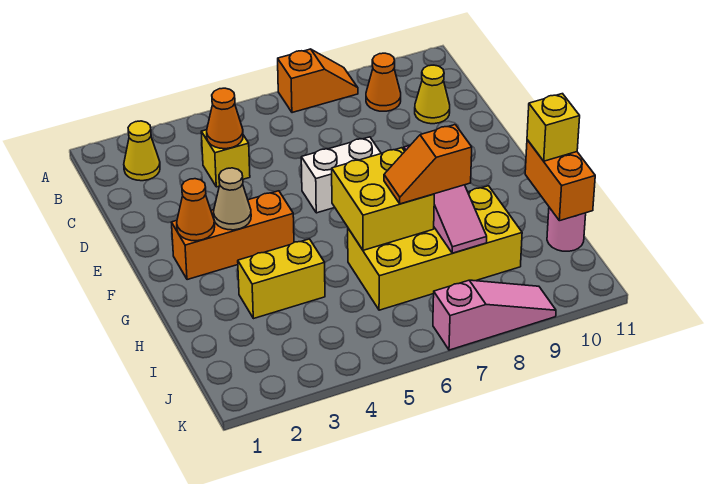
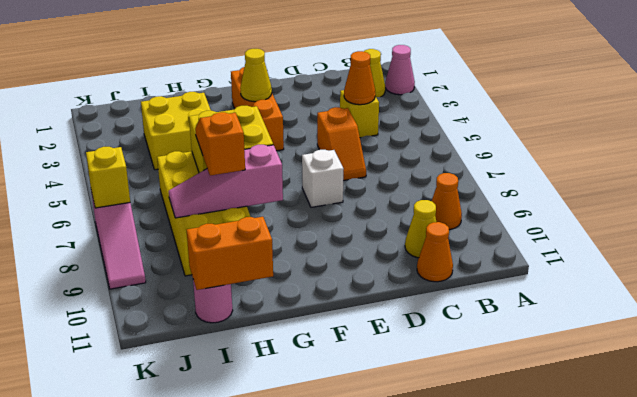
none -> pink cone A2 level 1
orange slope A7:A8 level 1 top 7 -> orange slope D5:D6 level 1 top 5
white brick E6:E7 level 1 -> white brick E7 level 1
orange cone F2 level 2 -> orange cone C11 level 1
tan cone F3 level 2 -> yellow cone F3 level 2
yellow brick H3:H4 level 1 -> yellow brick H3:I4 level 1
yellow brick H11 level 3 -> yellow brick K7 level 2

